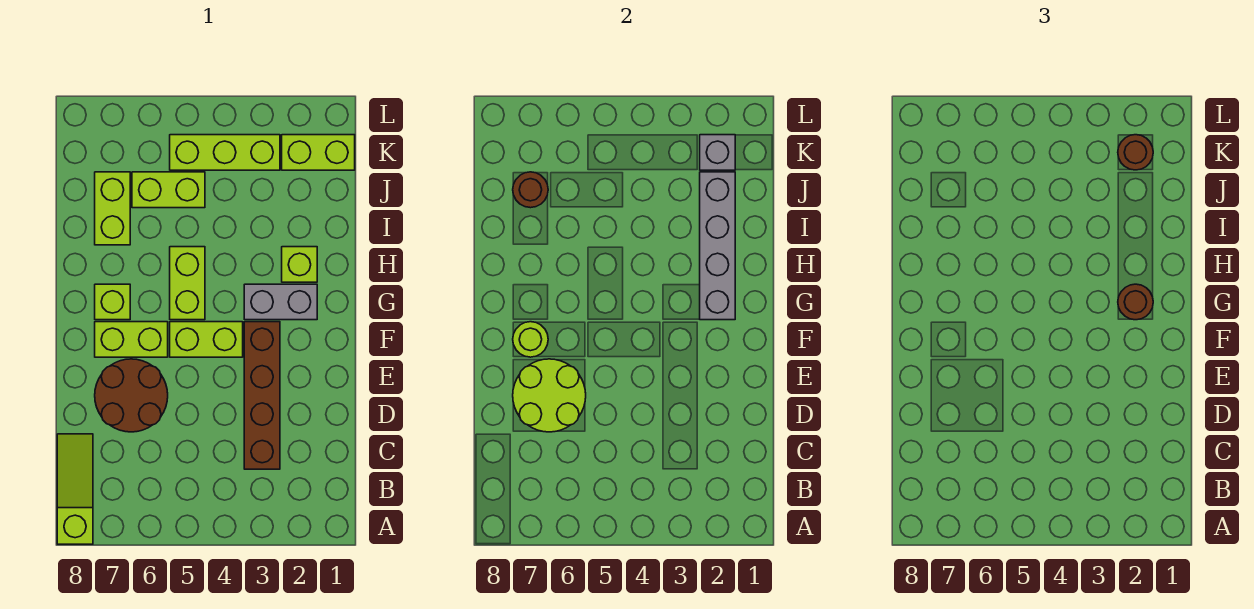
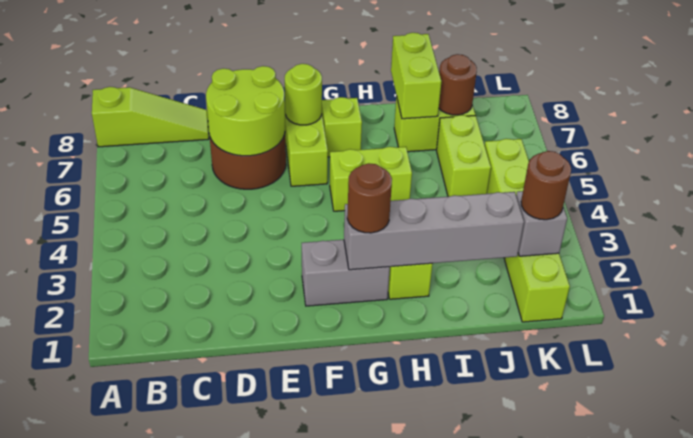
brown brick C3:F3 level 1 -> none
lime brick F4:F5 level 1 -> lime brick I7:I8 level 2
grey brick G2:G3 level 1 -> grey brick F2:G2 level 1

